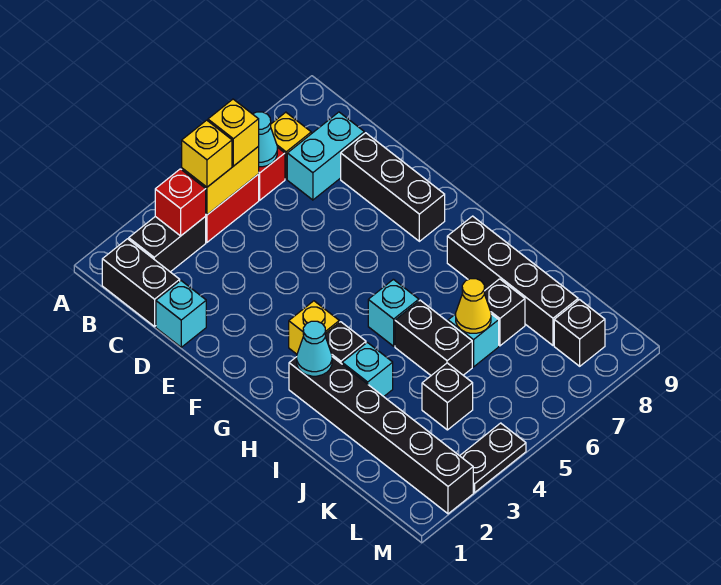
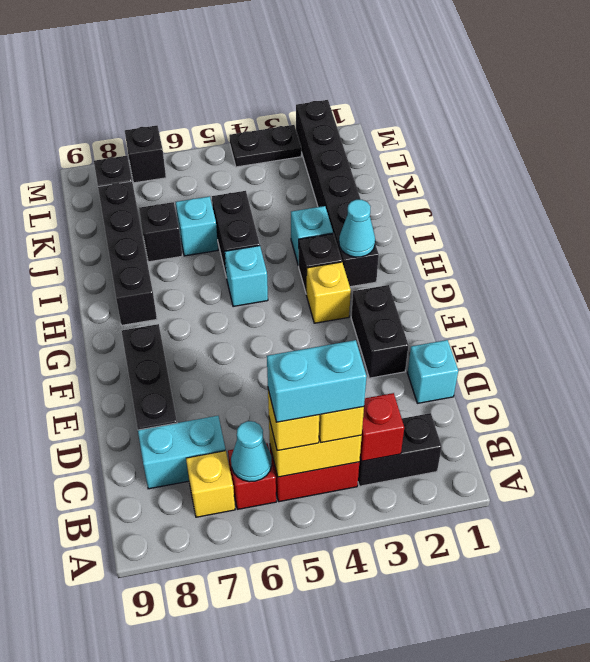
black brick B1:C1 level 1 -> black brick E2:F2 level 1
none -> cyan brick B4:B5 level 4
yellow cone J6 level 2 -> none
black brick K4 level 1 -> black brick M7 level 1

